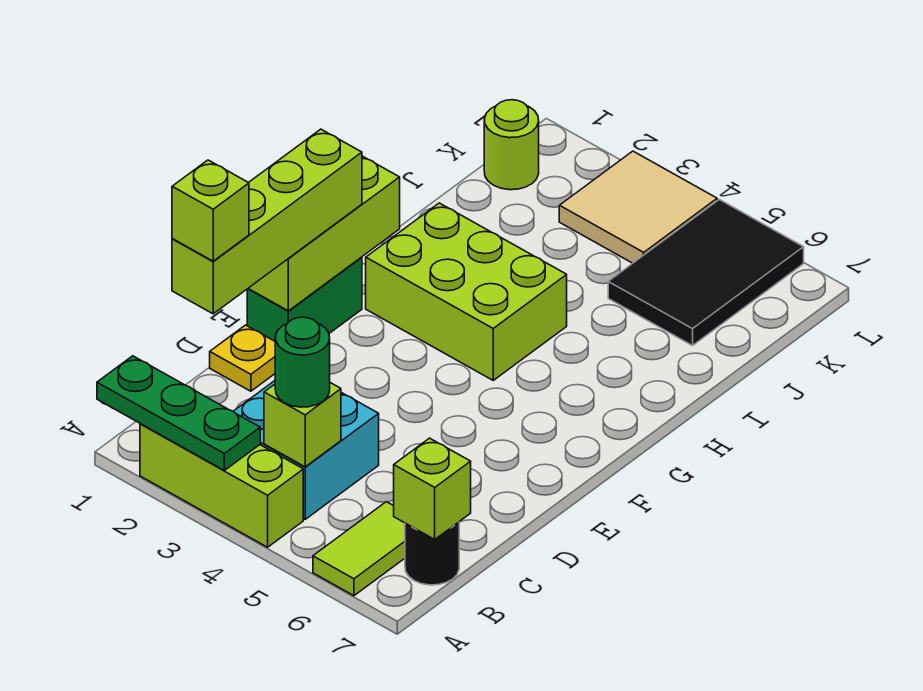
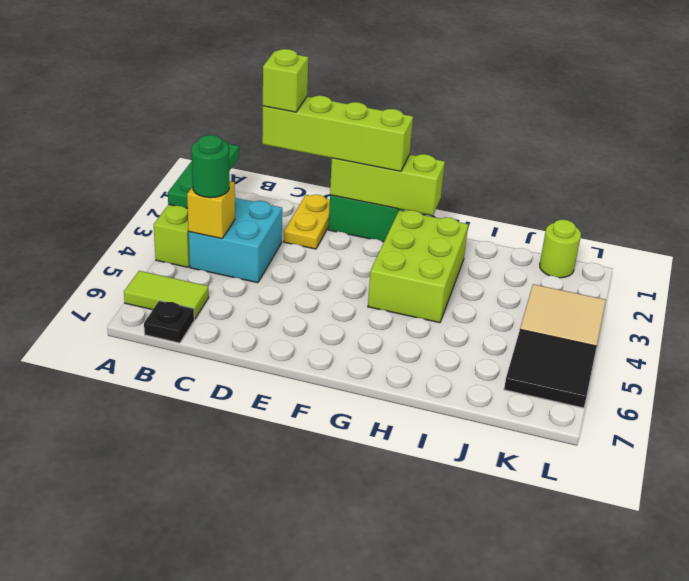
lime brick B4 level 2 -> yellow brick B4 level 2
black round brick B7 level 1 -> black plate B7 level 1
lime brick B7 level 2 -> none
yellow plate D1 level 1 -> yellow plate D1:D2 level 1
black tile J5:L6 level 1 -> black tile K5:L6 level 1

